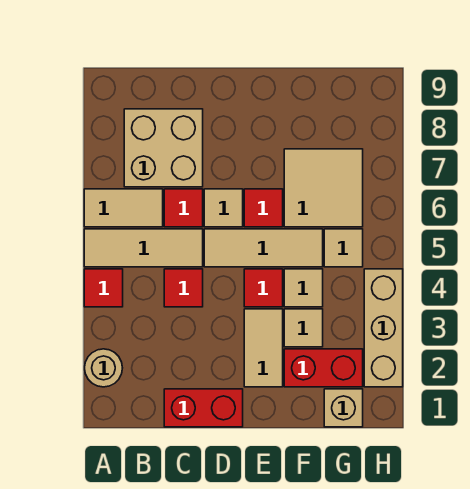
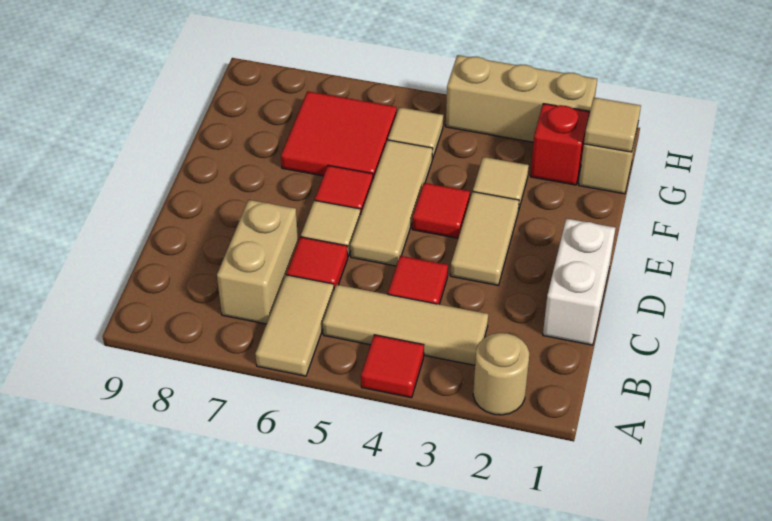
tan tile A5:C5 level 1 -> tan tile B3:B5 level 1
tan brick B7:C8 level 1 -> tan brick B7:C7 level 1
red brick C1:D1 level 1 -> white brick C1:D1 level 1
tan tile E2:E3 level 1 -> tan tile D3:E3 level 1
red brick F2:G2 level 1 -> red brick G2 level 1
tan tile F4 level 1 -> tan tile G1 level 2
tan tile F6:G7 level 1 -> red tile F6:G7 level 1

